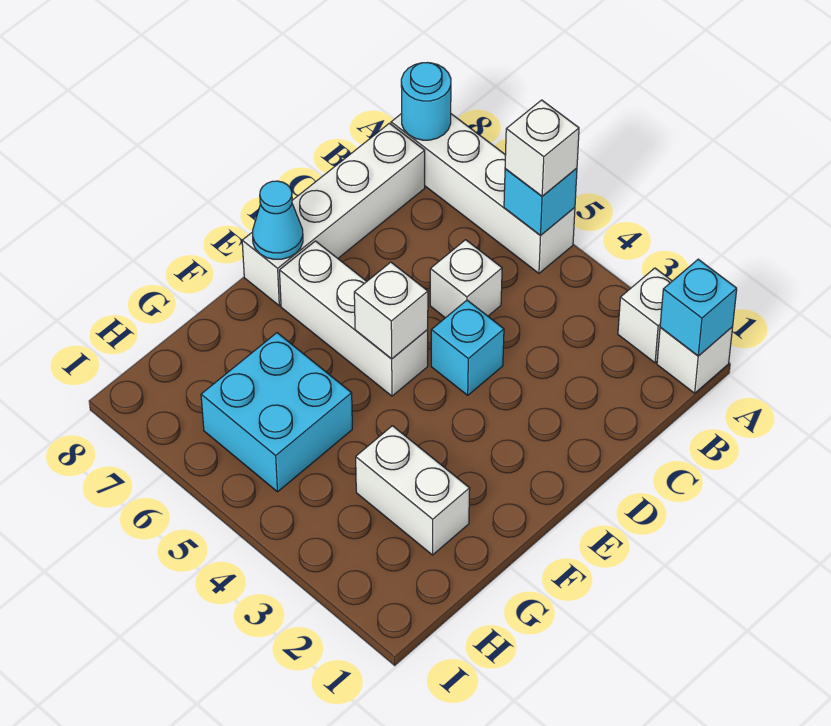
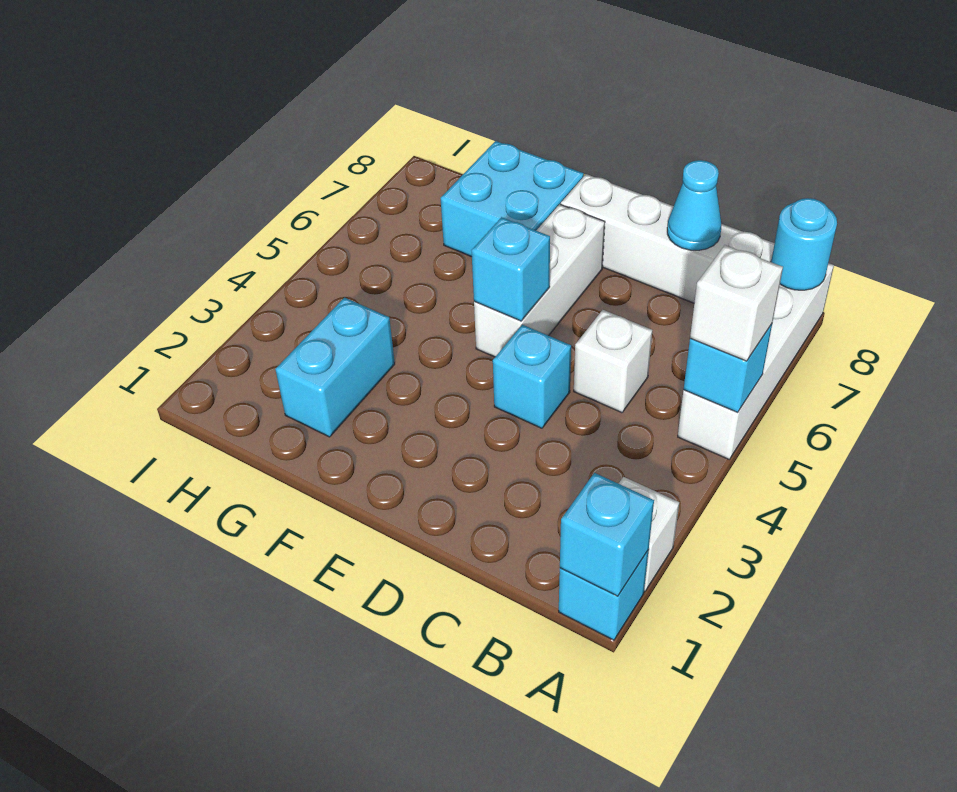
white brick A1 level 1 -> cyan brick A1 level 1
white brick E5 level 2 -> cyan brick E5 level 2
cyan cone E8 level 2 -> cyan cone C8 level 2
white brick G2:G3 level 1 -> cyan brick G2:G3 level 1
cyan brick G5:H6 level 1 -> cyan brick F7:G8 level 1

